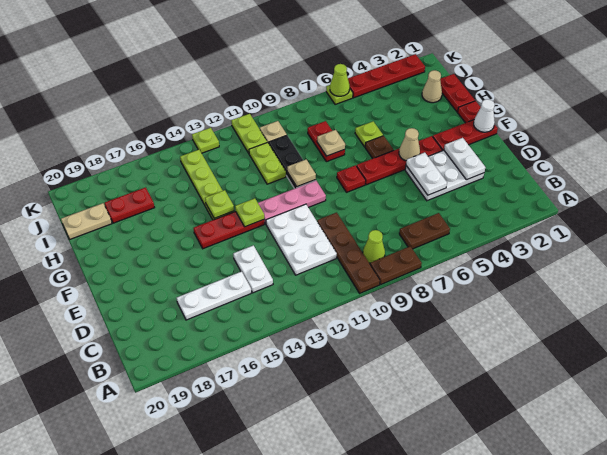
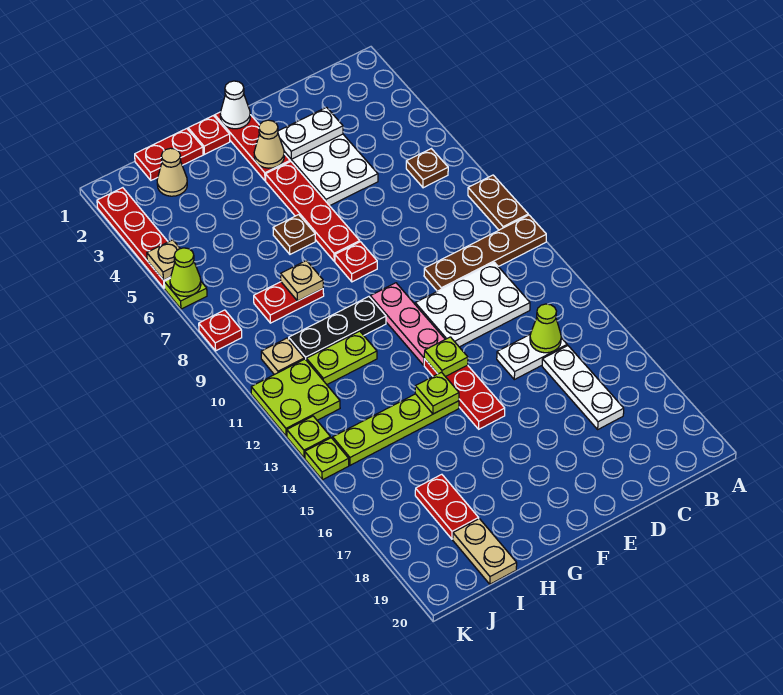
brown plate B6:B7 level 1 -> brown plate B6 level 1
lime cone B9 level 1 -> lime cone C14 level 2
white plate D5:E5 level 2 -> none
tan cone F5 level 2 -> tan cone F3 level 2
tan plate G10 level 2 -> tan plate K5 level 2
lime plate H6 level 1 -> lime plate K14 level 1
lime plate J11:K11 level 1 -> lime plate J11:K12 level 1
none -> red plate K8 level 1

